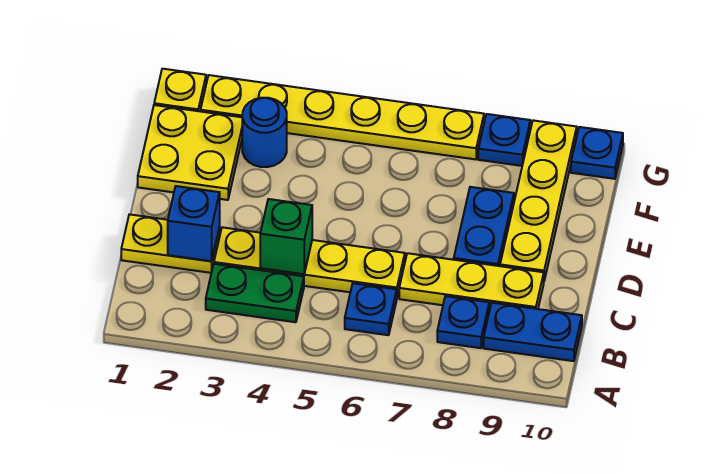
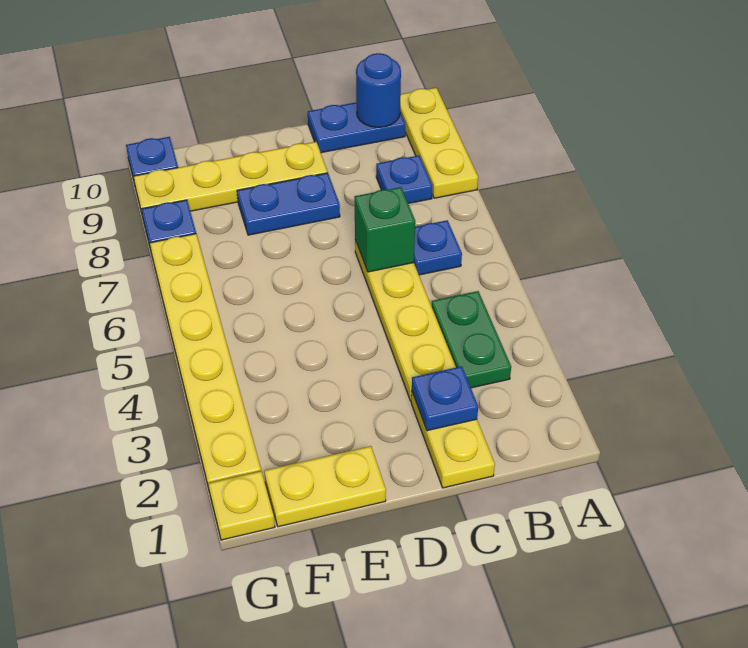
blue plate B9:B10 level 1 -> blue plate B10:C10 level 1
blue brick C2 level 2 -> blue plate C2 level 2
green brick C4 level 2 -> green brick C6 level 2
yellow plate C7:C9 level 1 -> yellow plate A8:A10 level 1
yellow plate E1:F2 level 1 -> yellow plate E1:F1 level 1
blue round brick F3 level 1 -> blue round brick B10 level 2

